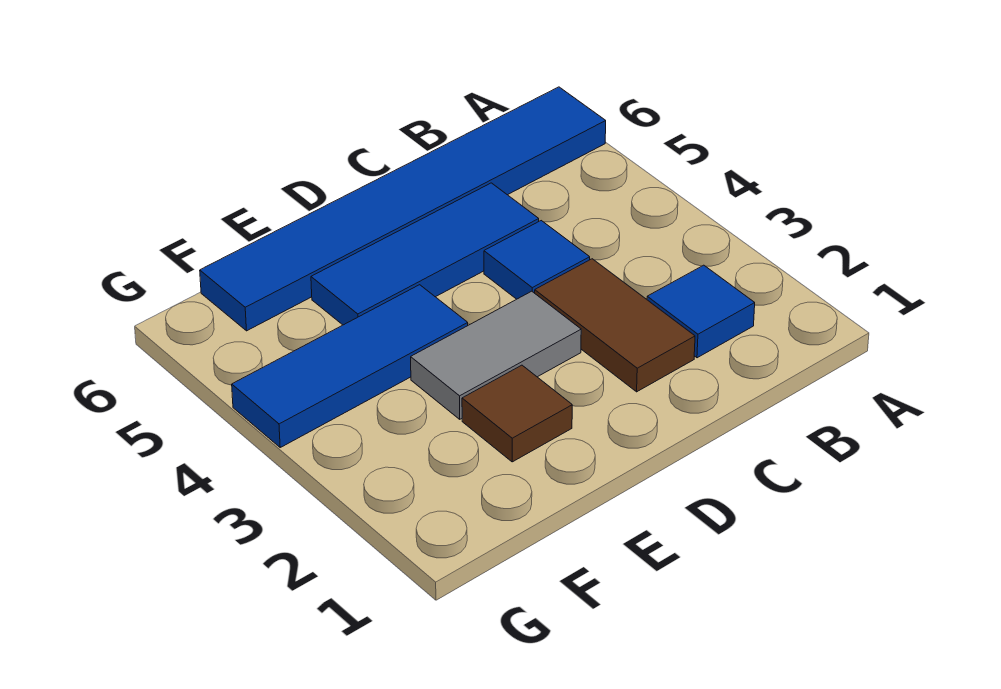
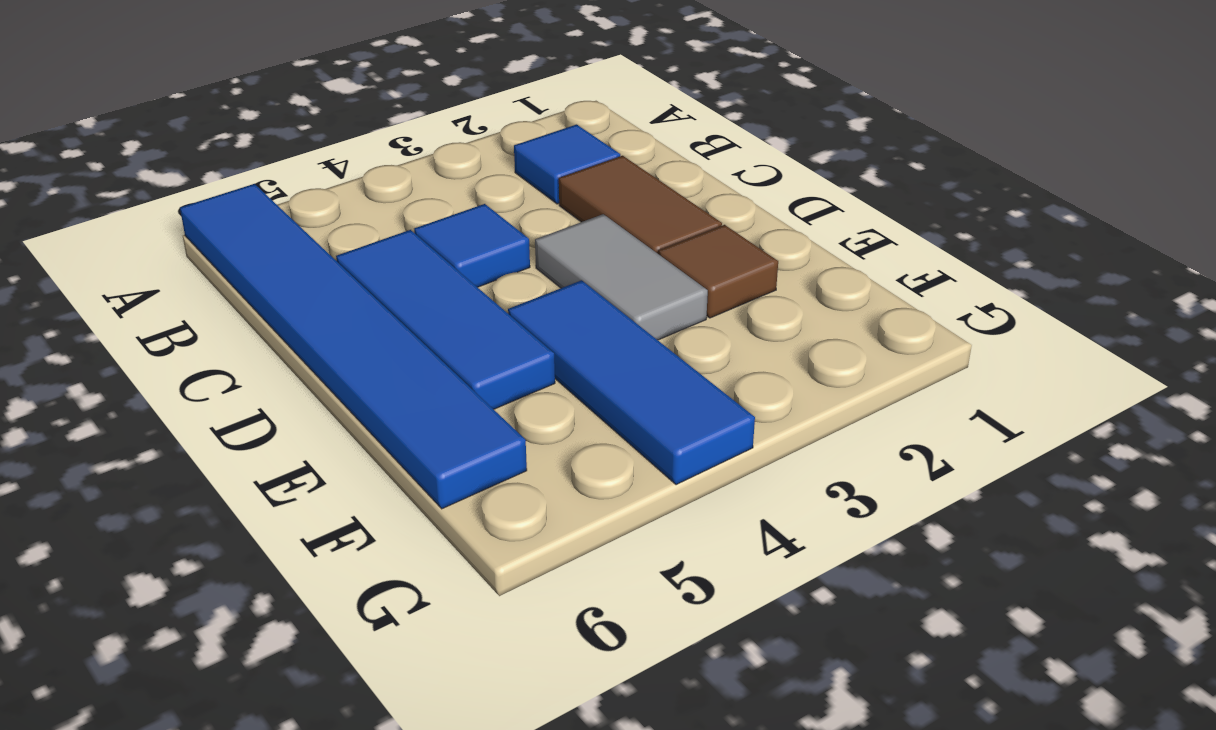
brown tile C2:C3 level 1 -> brown tile C2:D2 level 1

